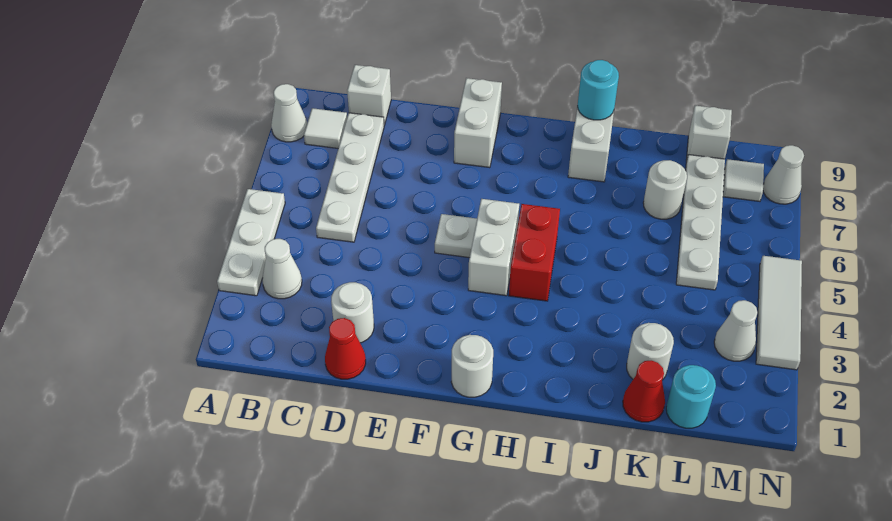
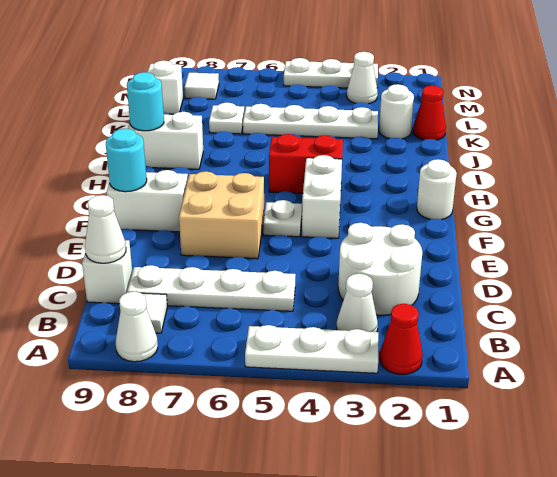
red cone D1 level 1 -> red cone A2 level 1
white round brick D2 level 1 -> white round brick C2:D3 level 1
none -> tan brick E6:F7 level 1
white brick G4:G5 level 1 -> white brick F4:G4 level 1
white round brick K7 level 1 -> white plate K7 level 1
cyan round brick L1 level 1 -> cyan round brick F9 level 2
white plate L5:L8 level 1 -> white plate K3:K6 level 1
white tile N3:N5 level 1 -> white plate N3:N5 level 1
white cone N8 level 1 -> white cone C9 level 2

